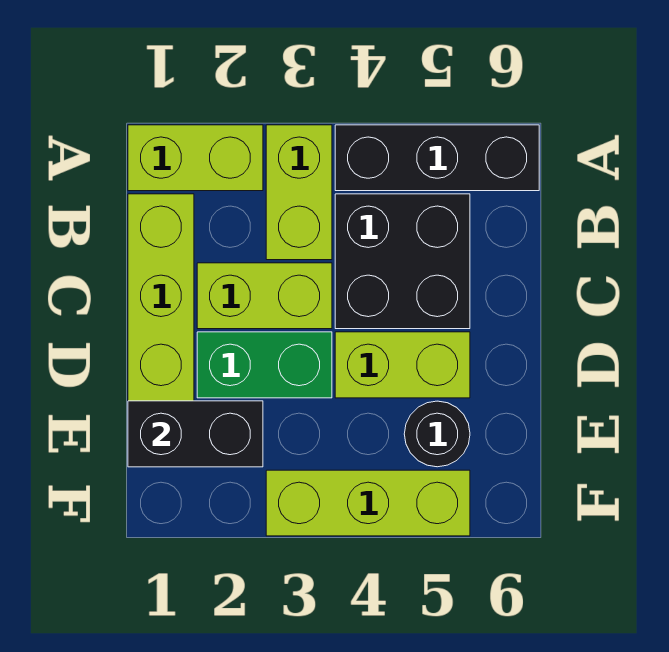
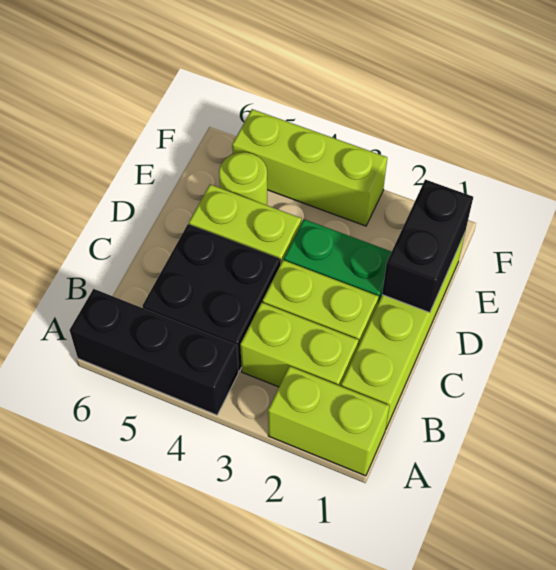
lime brick A3:B3 level 1 -> lime brick B2:B3 level 1
black brick E1:E2 level 2 -> black brick D1:E1 level 2
black round brick E5 level 1 -> lime round brick E5 level 1

